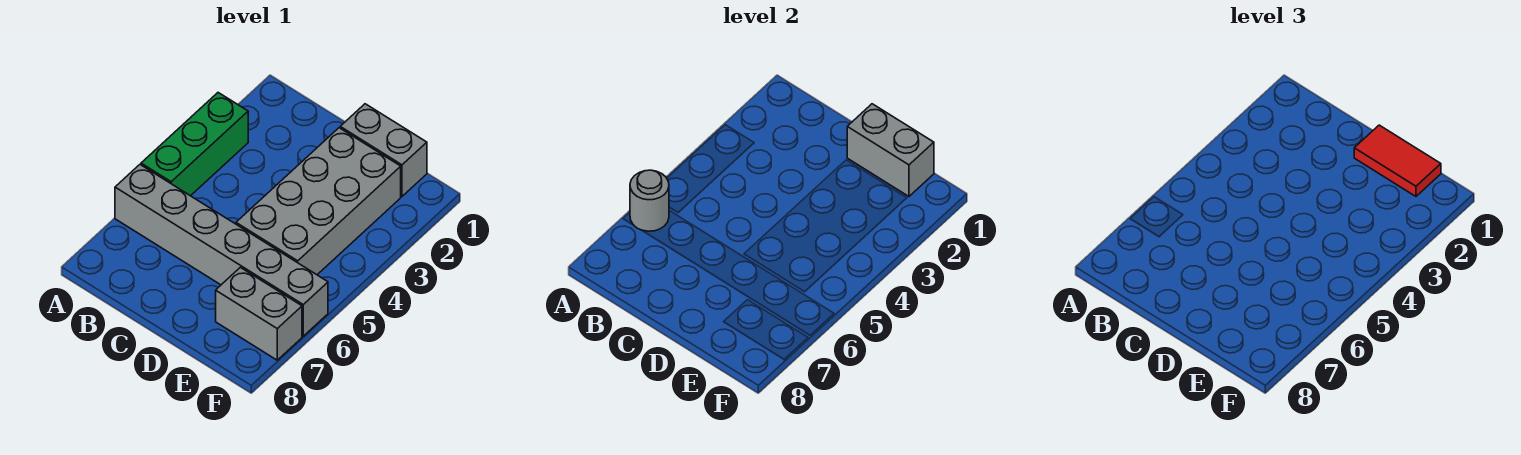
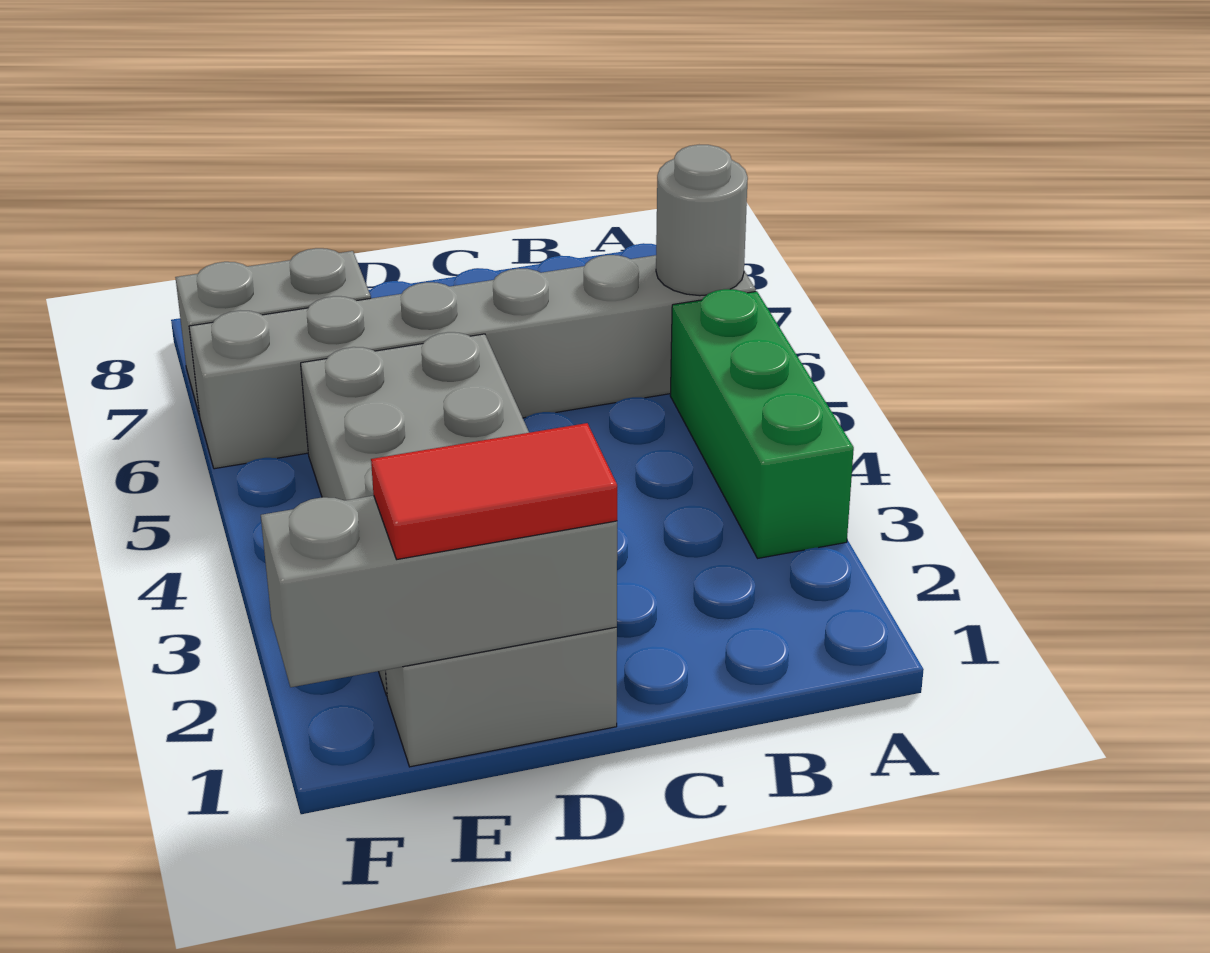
grey brick D1:E1 level 2 -> grey brick D1:F1 level 2

